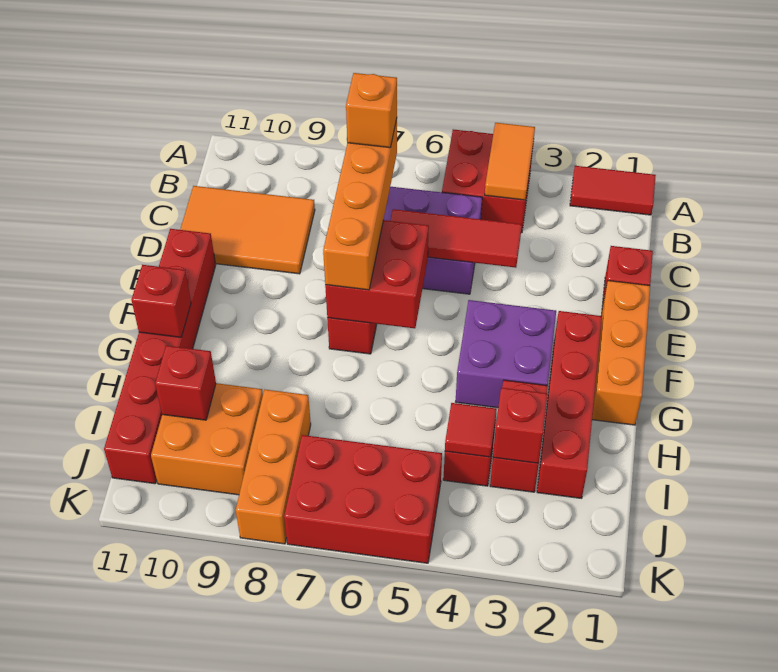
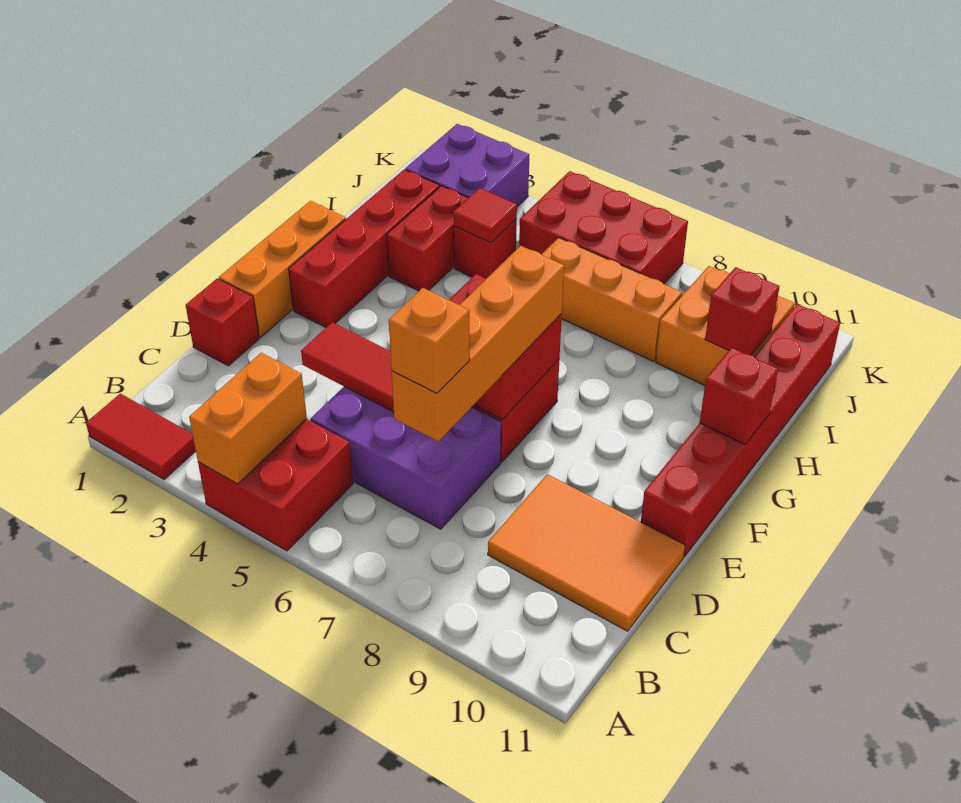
orange tile A4:B4 level 2 -> orange brick A4:B4 level 2
purple brick F3:G4 level 1 -> purple brick J2:K3 level 1
red brick I3 level 2 -> none
orange brick I8:K8 level 1 -> orange brick I6:I8 level 1

